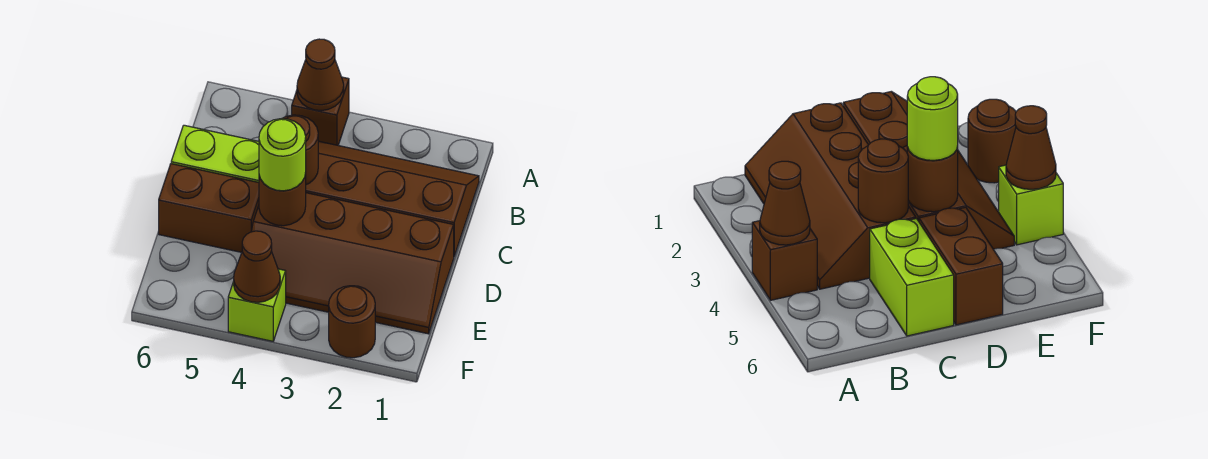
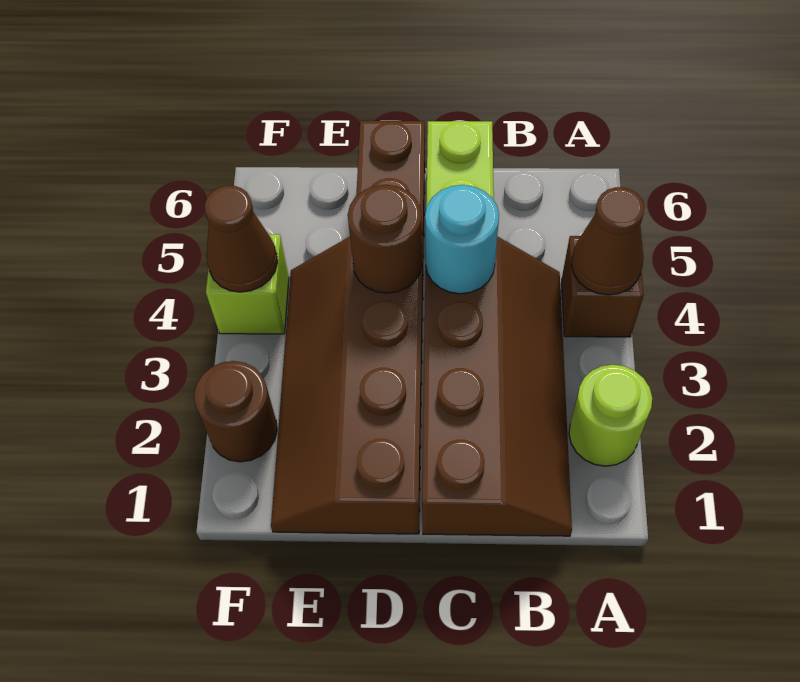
brown round brick C4 level 2 -> cyan round brick C4 level 2
lime round brick D4 level 3 -> lime round brick A2 level 1

